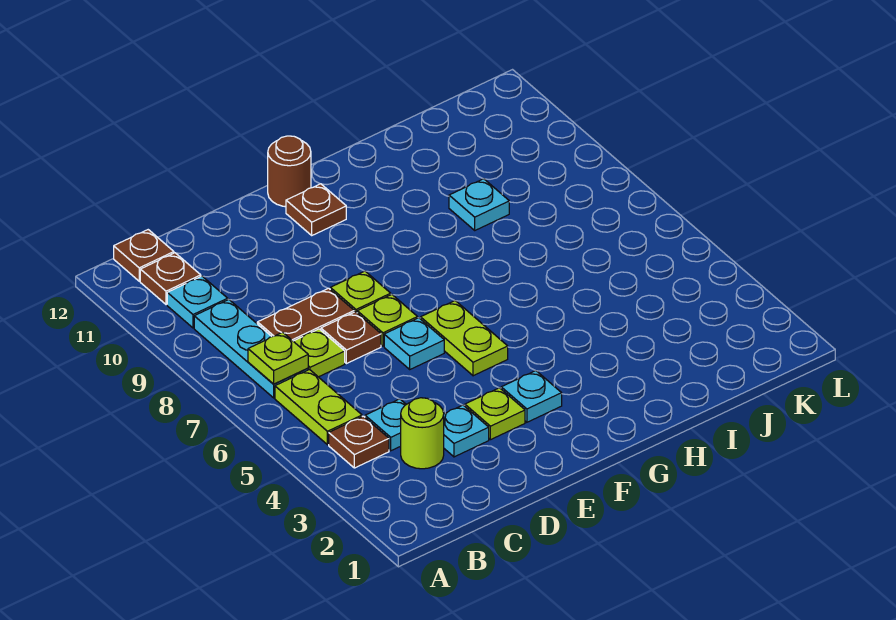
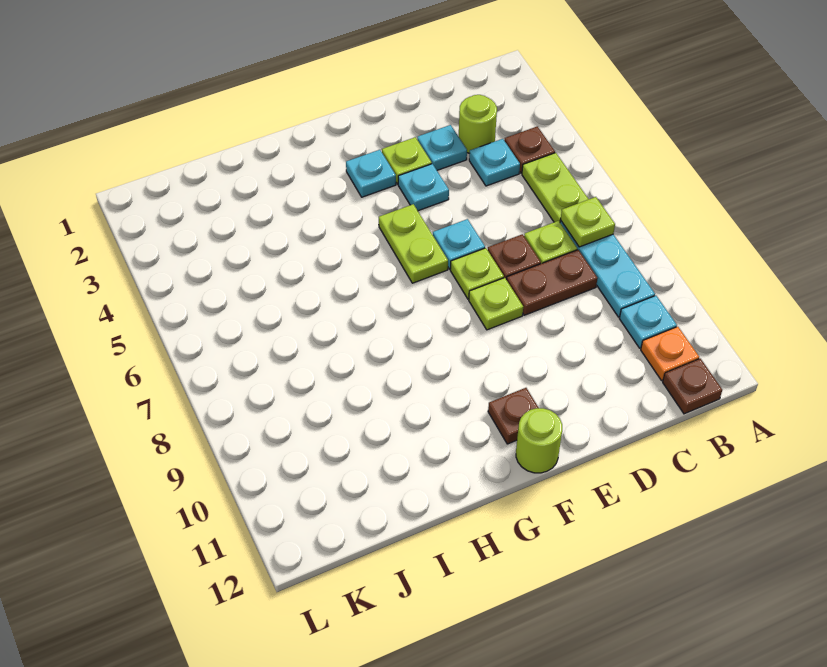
brown plate B11 level 1 -> orange plate B11 level 1
brown round brick F12 level 1 -> lime round brick F12 level 1
cyan plate I9 level 1 -> cyan plate E4 level 1

